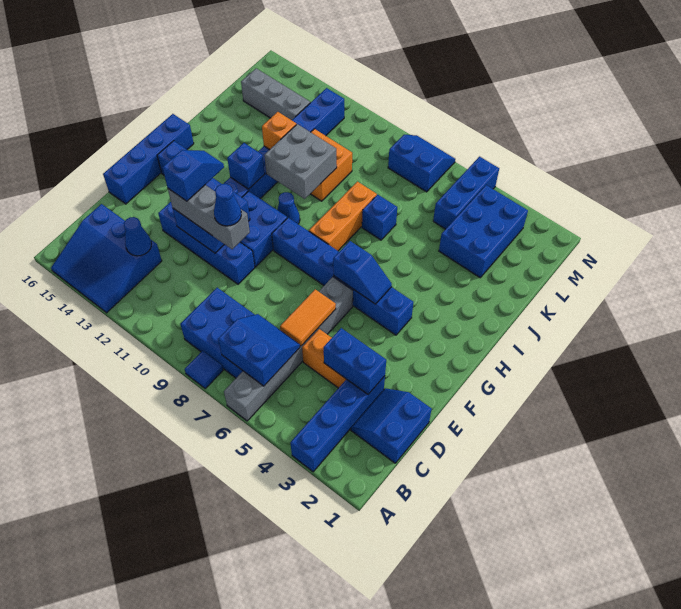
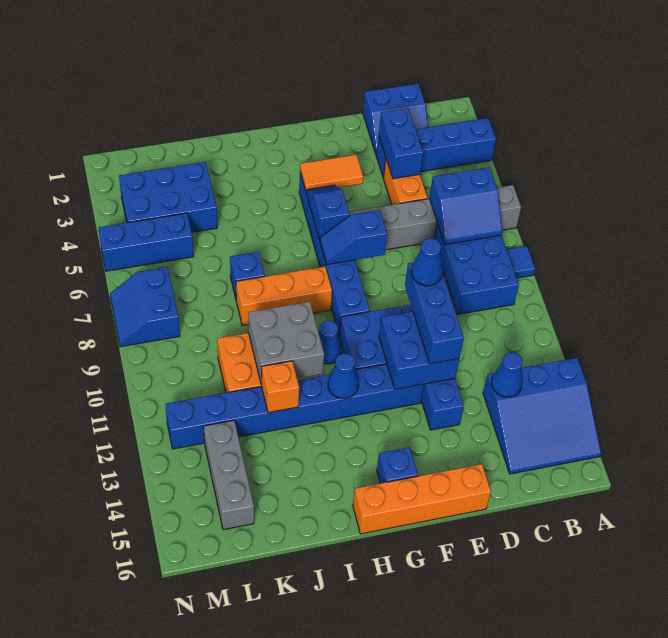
blue slope A13:C15 level 1 top C -> blue slope A13:C15 level 1 top 13
blue slope B6:C7 level 2 top B -> blue slope B6:C7 level 2 top 6
orange tile D6:E6 level 2 -> orange tile F4:G4 level 2
grey brick E10:E12 level 3 -> blue brick E10:E12 level 3
blue slope E12:F12 level 4 top E -> blue slope F7:G7 level 2 top F
blue brick E16:H16 level 1 -> orange brick E16:H16 level 1
blue brick H12 level 2 -> blue cone H12 level 2

